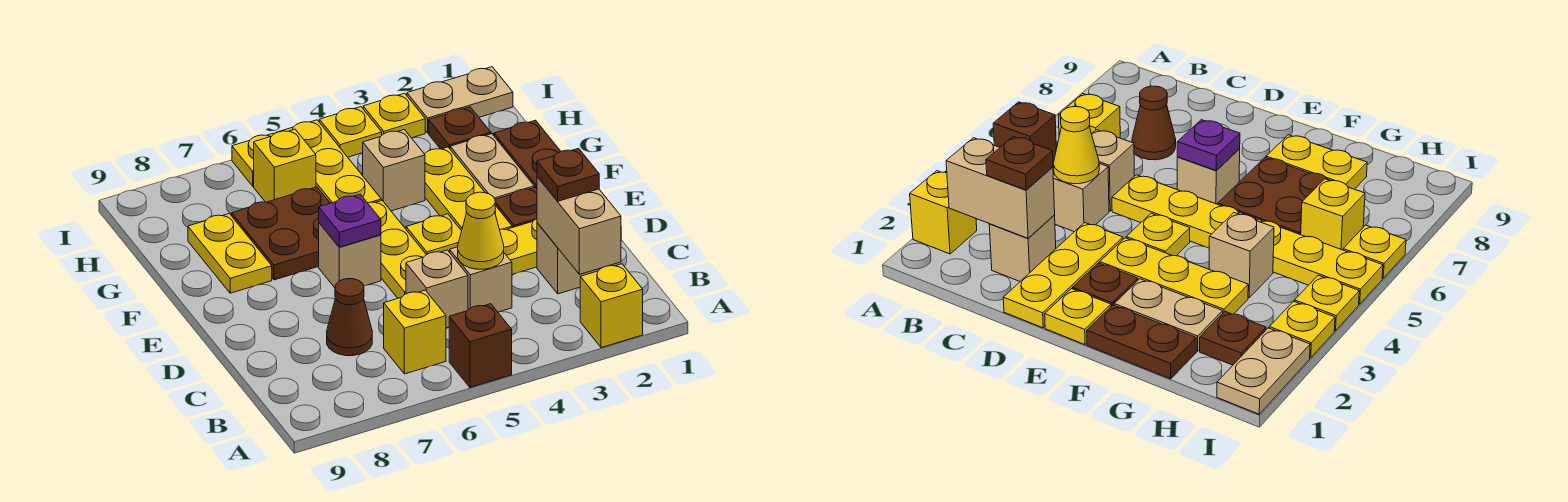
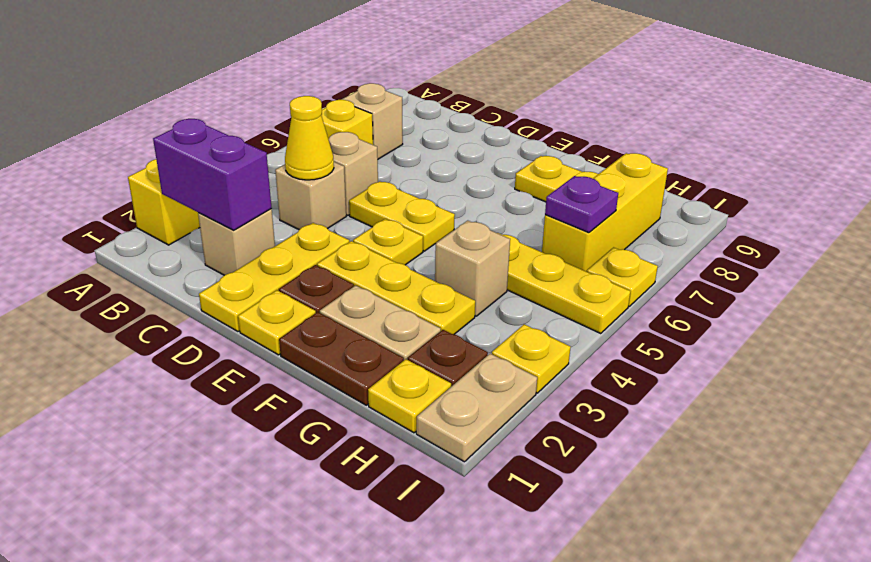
brown brick A5 level 1 -> none
tan brick B2:C2 level 2 -> purple brick B2:C2 level 2
brown plate C2 level 3 -> none
brown cone C7 level 1 -> none
yellow plate D5:F5 level 1 -> yellow plate D5:E5 level 1
tan brick E6 level 1 -> tan brick B7 level 1
purple plate E6 level 2 -> purple plate H6 level 2
brown plate F6:G7 level 1 -> none
yellow brick H6 level 1 -> yellow brick H6:H8 level 1
yellow plate I4 level 1 -> yellow plate H1 level 1

